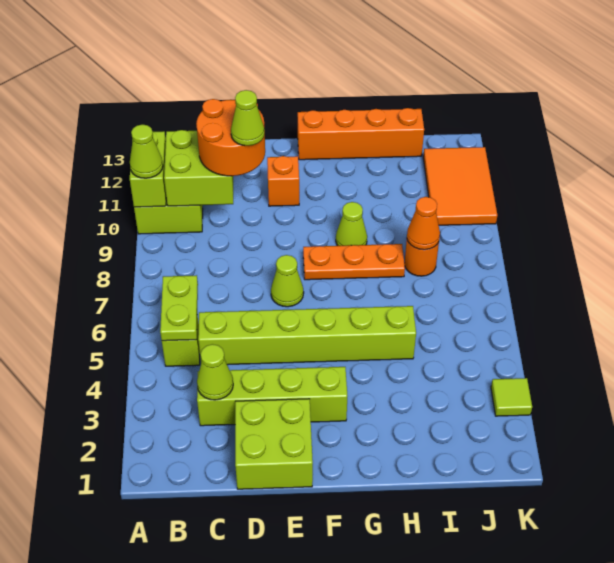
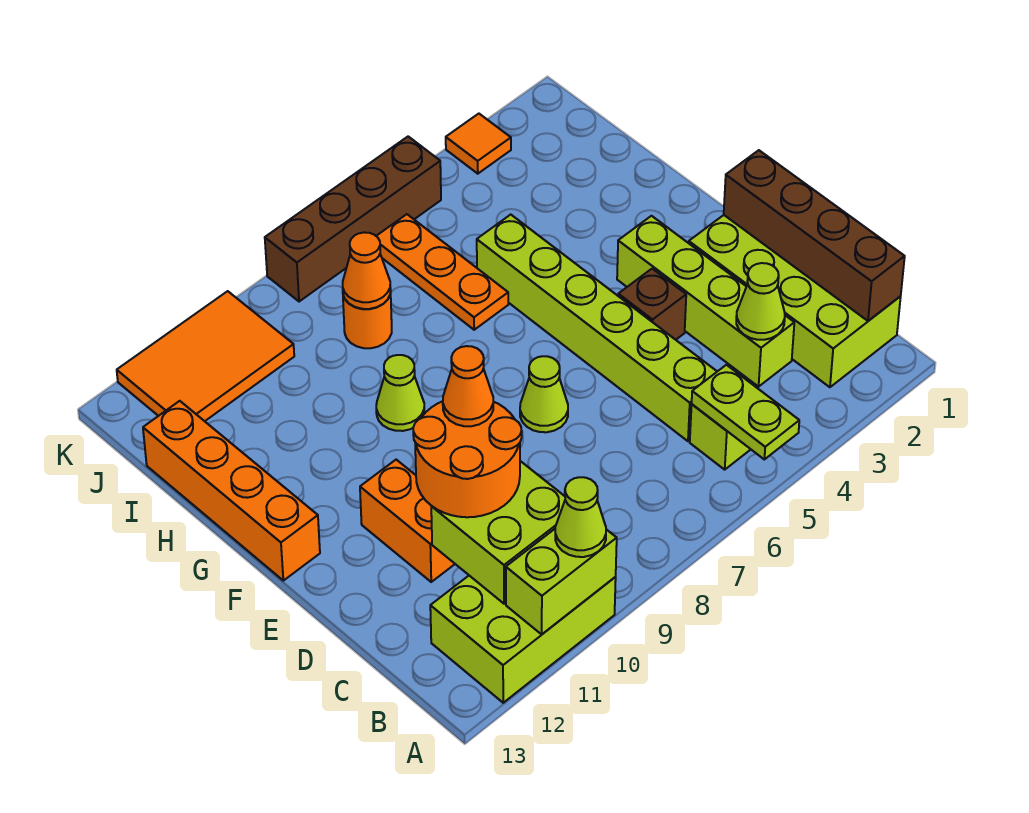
none -> brown brick B1:E1 level 2
lime plate B5:B6 level 2 -> lime plate A5:B5 level 2
lime brick D1:E2 level 1 -> lime brick B1:E2 level 1
lime cone D10 level 4 -> orange cone D10 level 4
none -> brown brick E4 level 1
orange brick E11 level 1 -> orange brick D11:E11 level 1
orange plate F8:H8 level 1 -> orange plate H6:J6 level 1
lime tile K3 level 1 -> orange tile K3 level 1
none -> brown brick K5:K8 level 1

